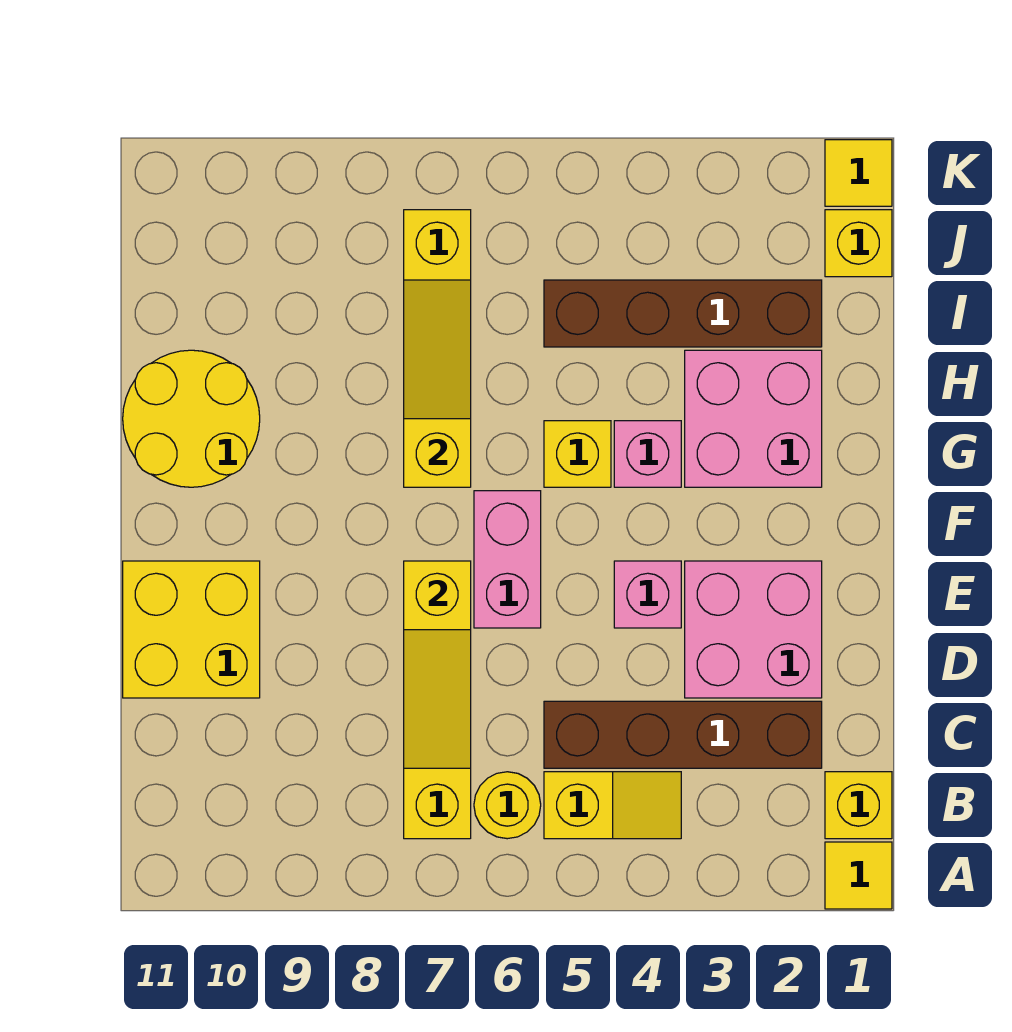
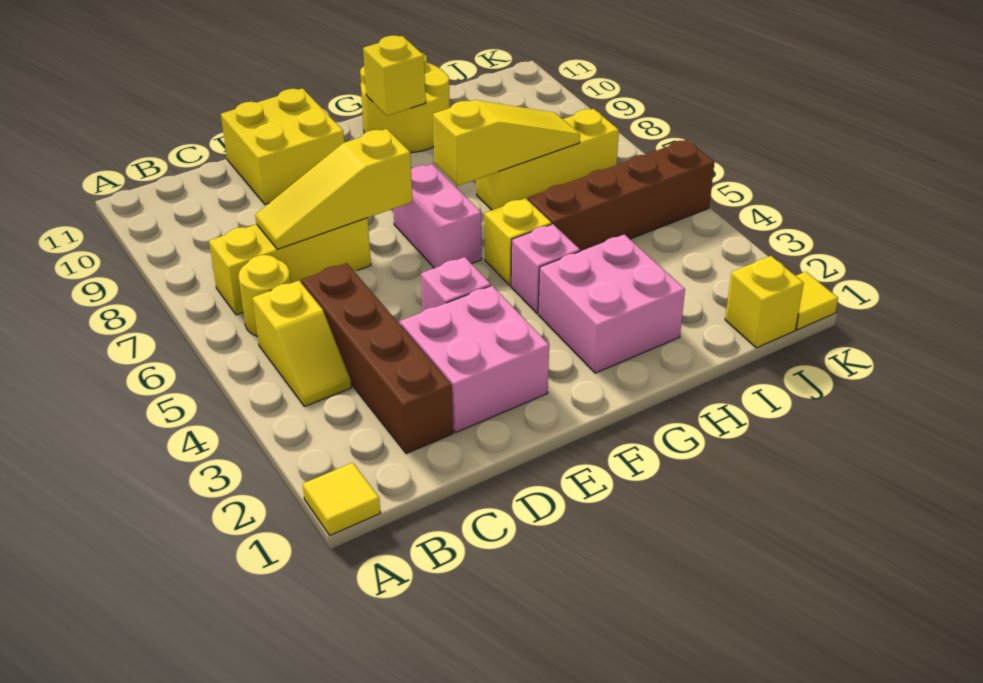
yellow brick B1 level 1 -> yellow brick G10 level 2
pink brick E6:F6 level 1 -> pink brick F6:F7 level 1
brown brick I2:I5 level 1 -> brown brick H5:K5 level 1

